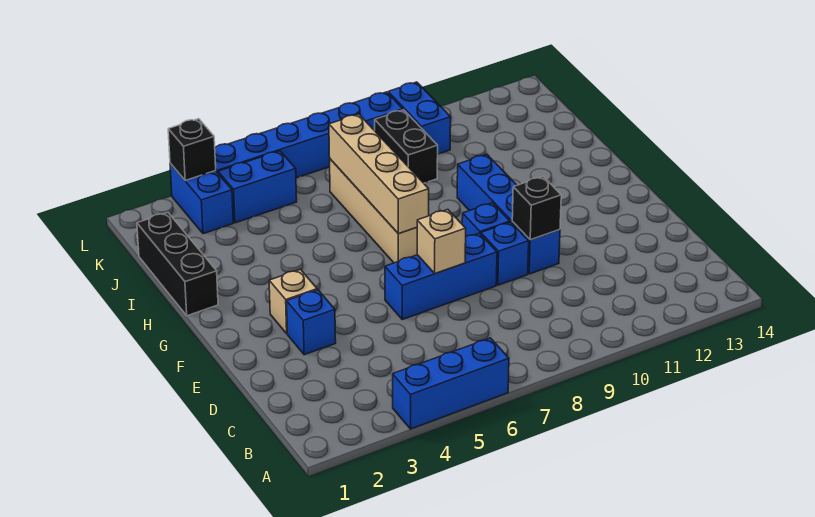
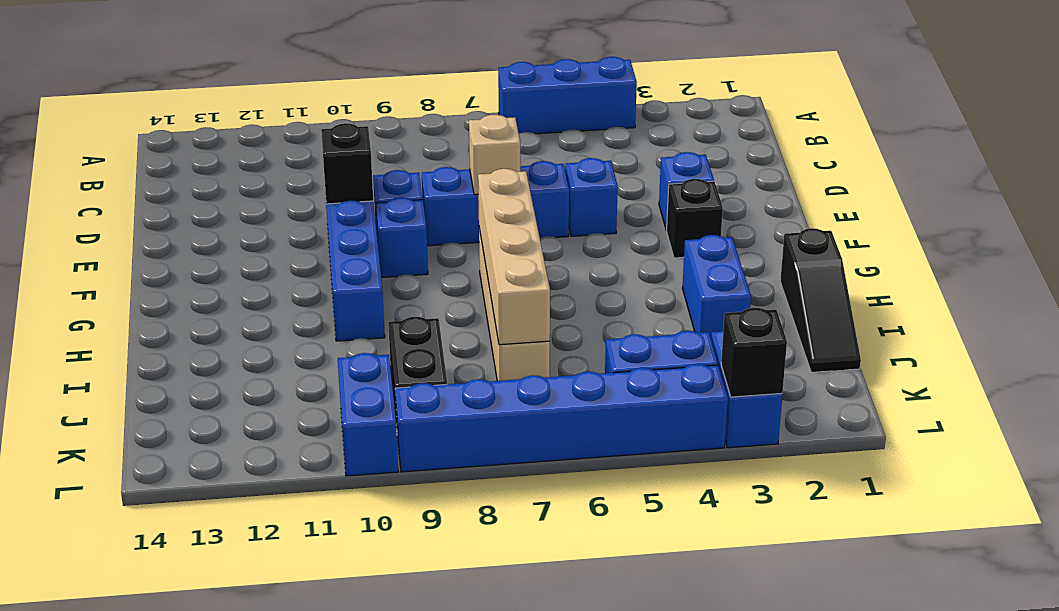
none -> blue brick E5 level 1
tan brick F3 level 1 -> black brick F3 level 1
black brick H1:J1 level 1 -> black slope H1:J1 level 1 top H
none -> blue brick H3:I3 level 1

